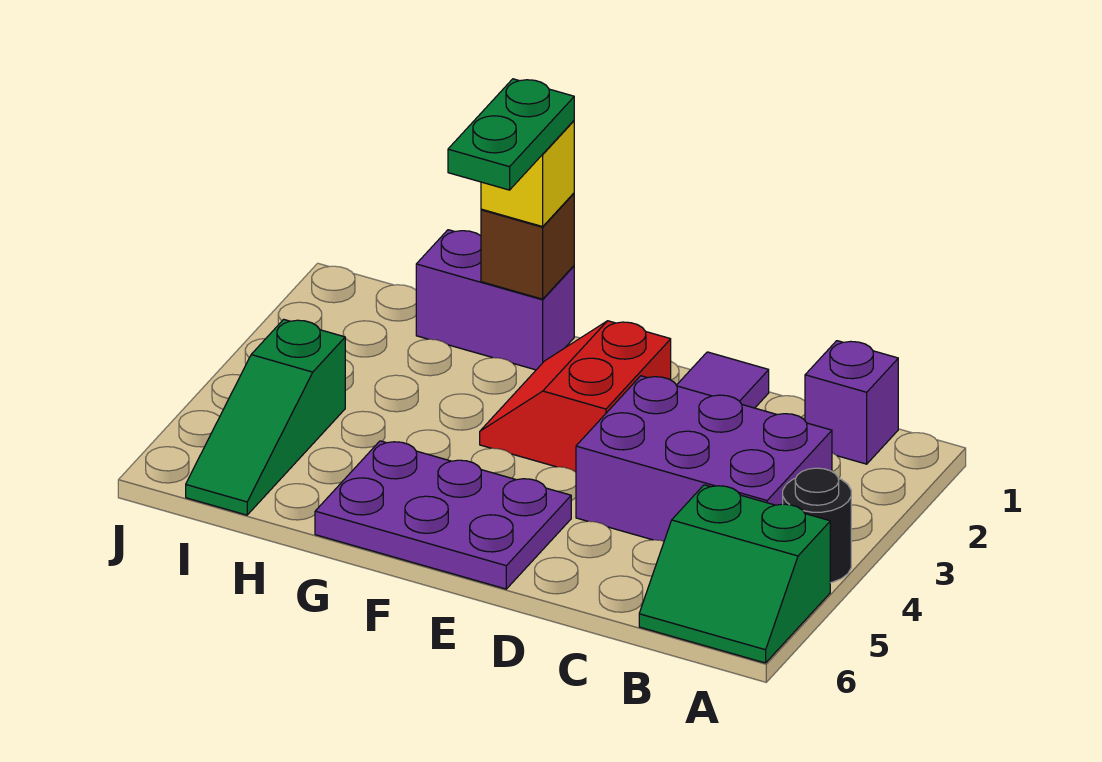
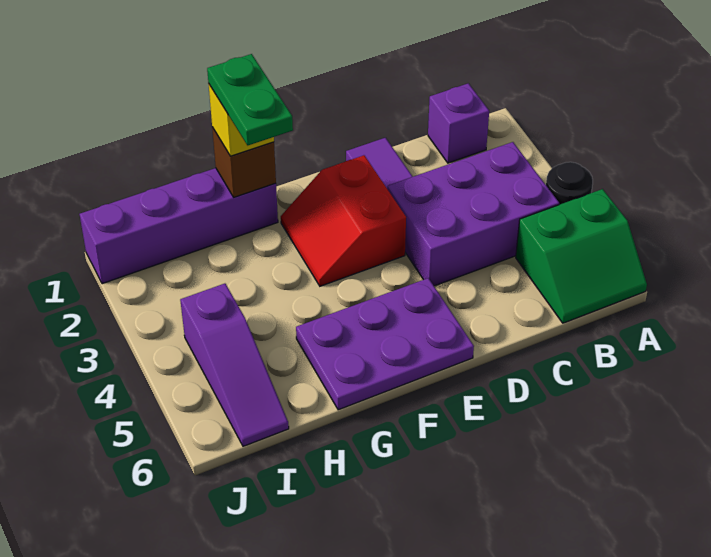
purple brick G1:H1 level 1 -> purple brick G1:J1 level 1
green slope I4:I6 level 1 top 4 -> purple slope I4:I6 level 1 top 4

